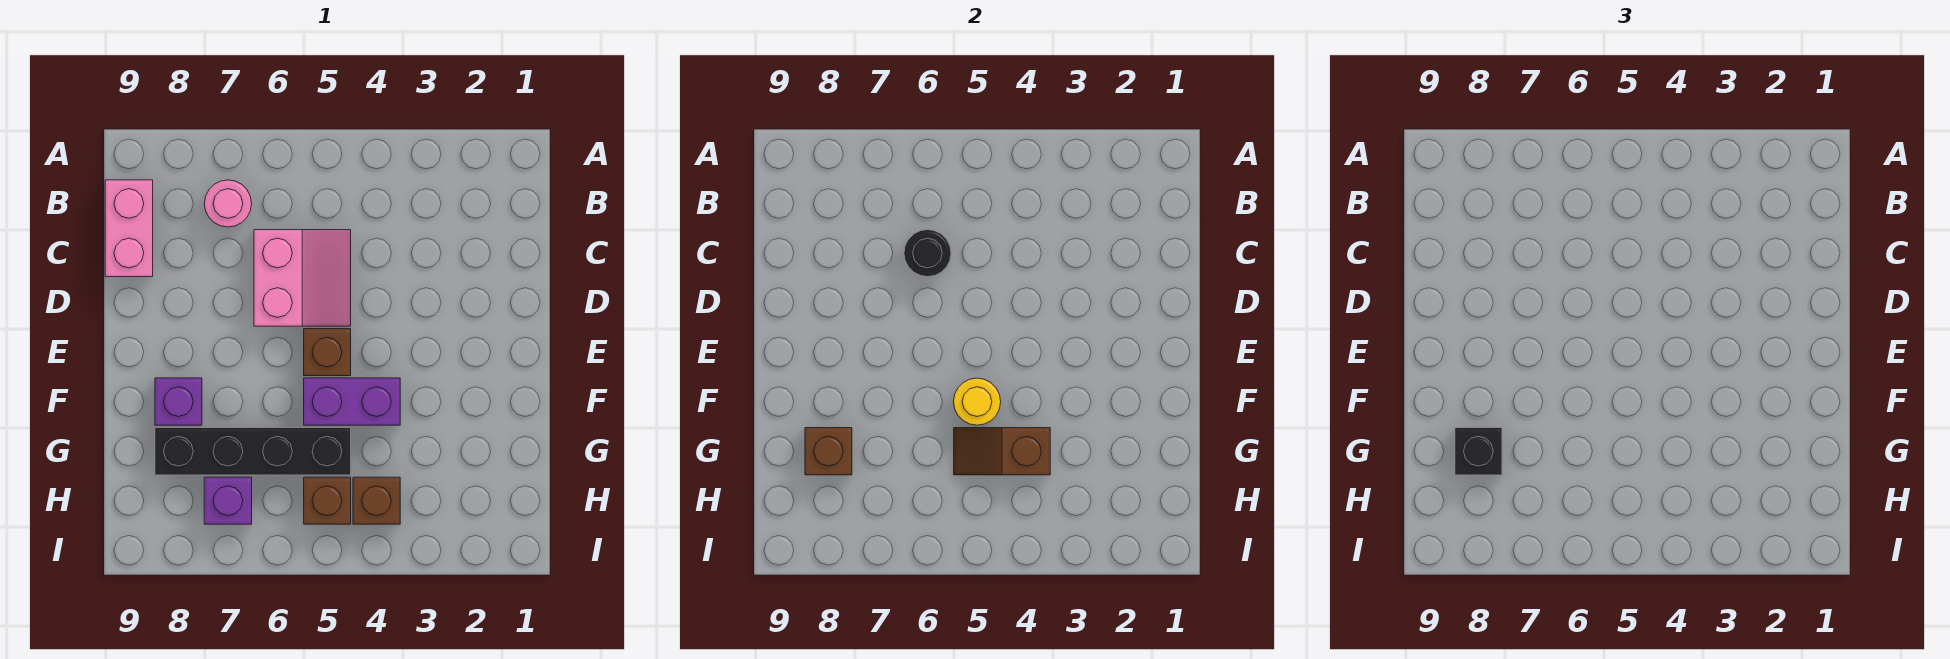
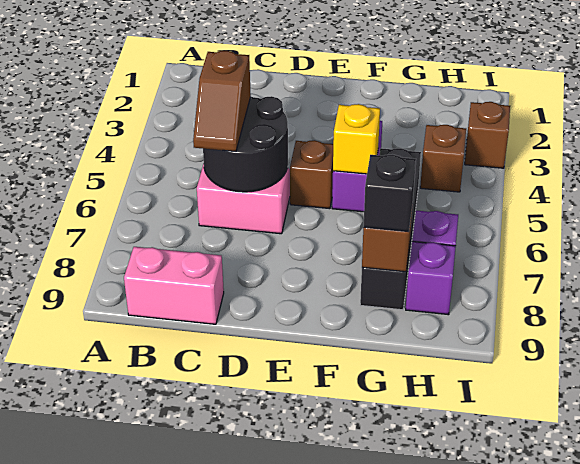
pink round brick B7 level 1 -> none
black round brick C6 level 2 -> black round brick C5:D6 level 2
yellow round brick F5 level 2 -> yellow brick F5 level 2
purple brick F8 level 1 -> purple brick H8 level 1
brown slope G4:G5 level 2 top 4 -> brown slope C5:C6 level 3 top 5
brown brick H5 level 1 -> brown brick I3 level 1

